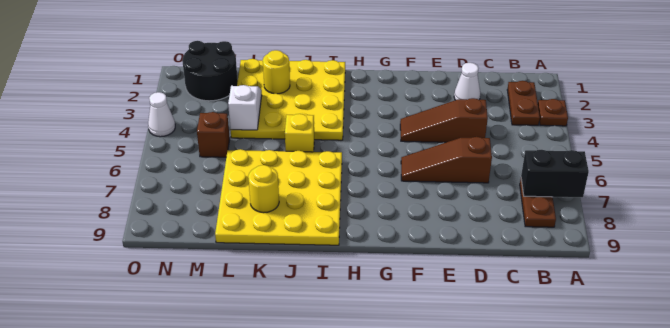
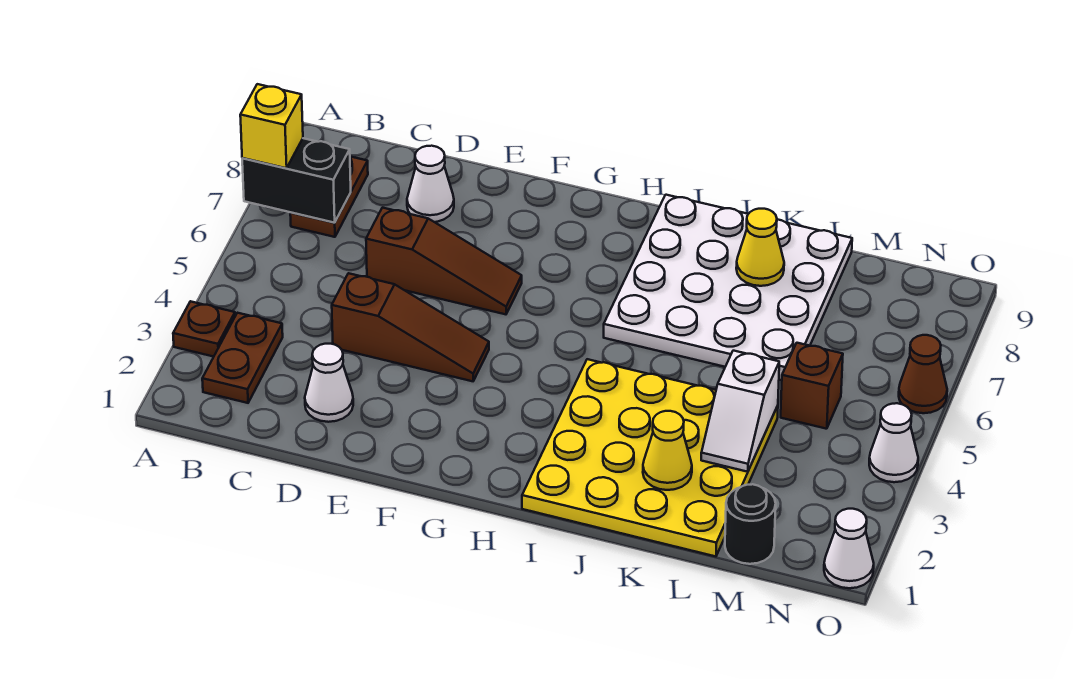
none -> white cone D8 level 1
yellow plate I6:L9 level 1 -> white plate I6:L9 level 1
yellow brick J5 level 1 -> yellow brick A7 level 3
yellow round brick K2 level 2 -> yellow cone K2 level 2
yellow round brick K8 level 2 -> yellow cone K8 level 2
black round brick M1:N2 level 1 -> black round brick M1 level 1
none -> white cone O1 level 1
none -> brown cone O6 level 1

